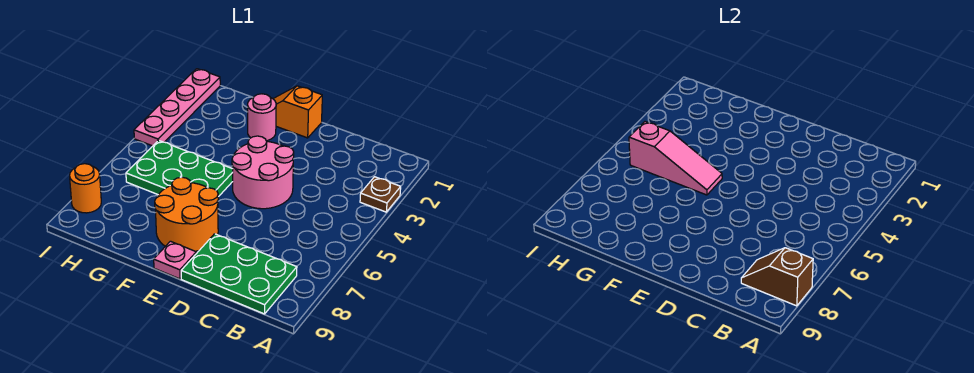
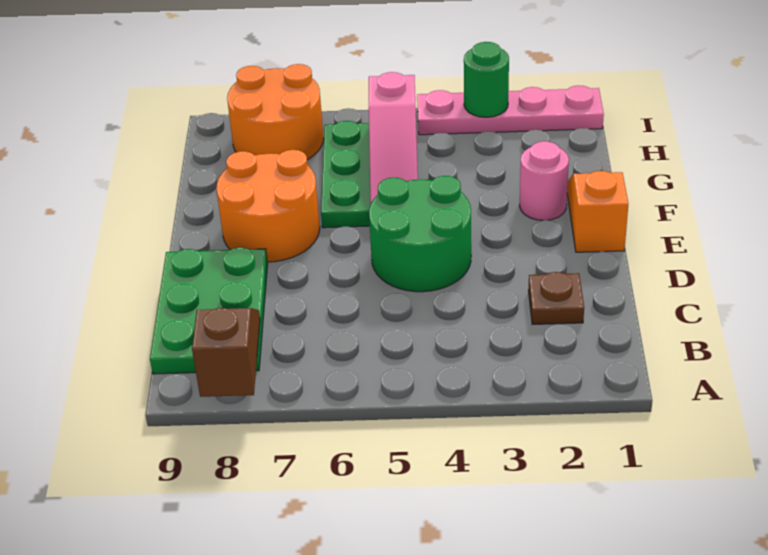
brown plate A3 level 1 -> brown plate C2 level 1
pink round brick D4:E5 level 1 -> green round brick D4:E5 level 1
pink plate E9 level 1 -> none
none -> green round brick I3 level 2
orange round brick I8 level 1 -> orange round brick H7:I8 level 1

